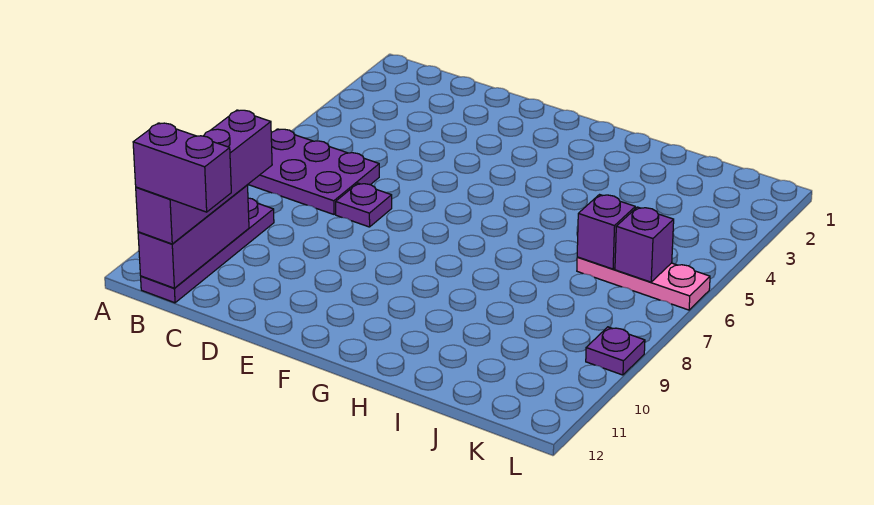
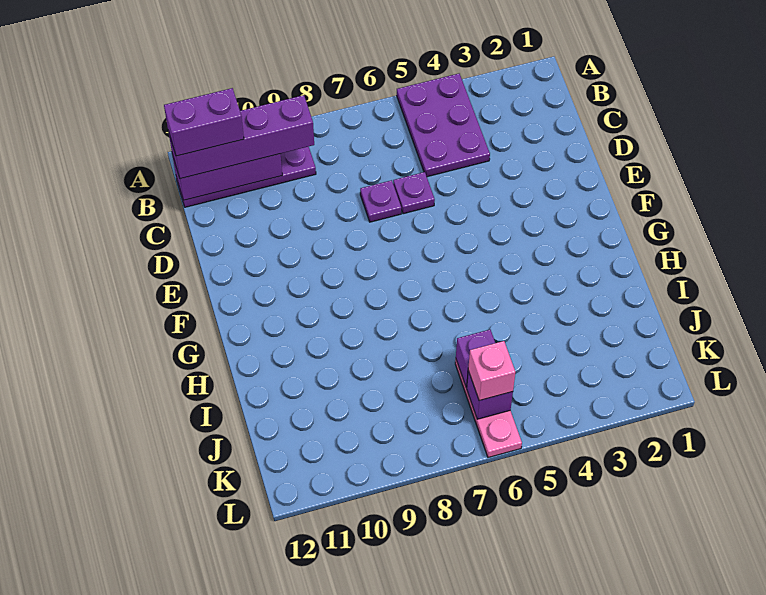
purple plate A6:C7 level 1 -> purple plate A4:C5 level 1
purple brick B12:C12 level 4 -> purple brick B11:B12 level 4
none -> pink brick K6 level 3
purple plate L9 level 1 -> purple plate D6 level 1

